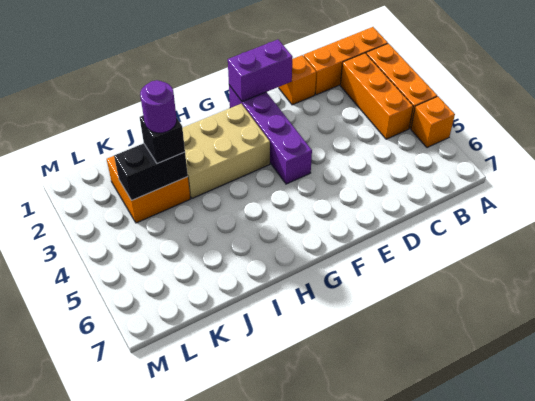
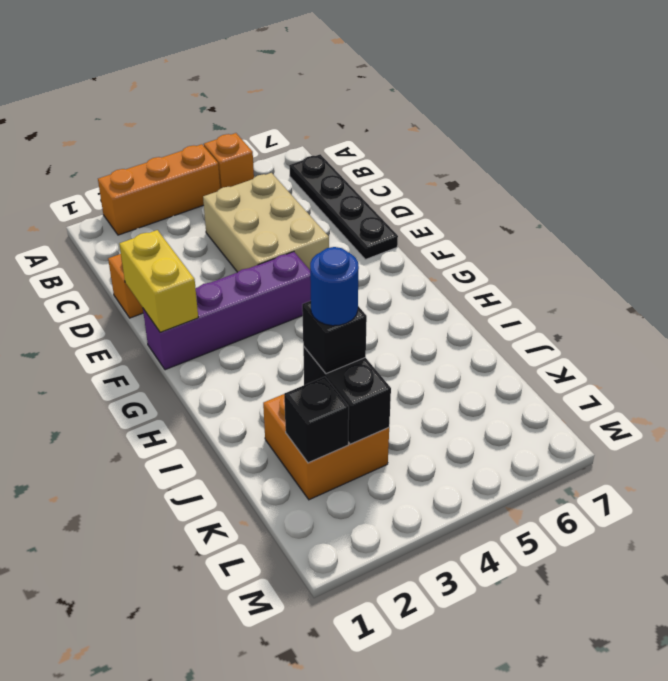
orange brick A1:C1 level 1 -> none
orange brick B2:B4 level 1 -> none
none -> black plate B7:E7 level 1
purple brick E1:F1 level 2 -> yellow brick E1:F1 level 2
tan brick G2:I3 level 1 -> tan brick C4:E5 level 1
purple round brick J3 level 4 -> blue round brick J3 level 4
none -> black brick K2 level 2

